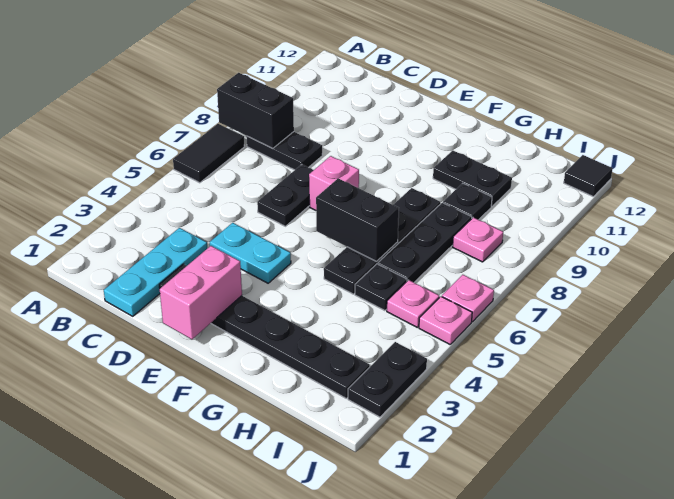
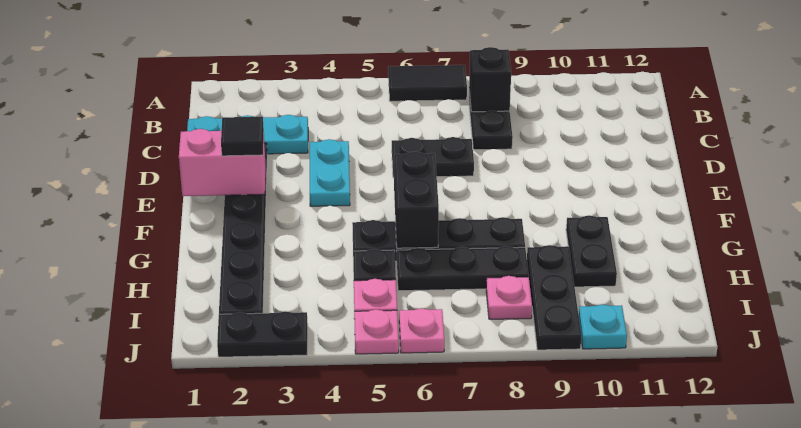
black brick A8:B8 level 2 -> black brick B8 level 2
pink brick E7 level 1 -> none
black plate H9 level 1 -> black plate H9:J9 level 1
none -> cyan plate J10 level 1
black tile J12 level 1 -> black tile E2 level 3

